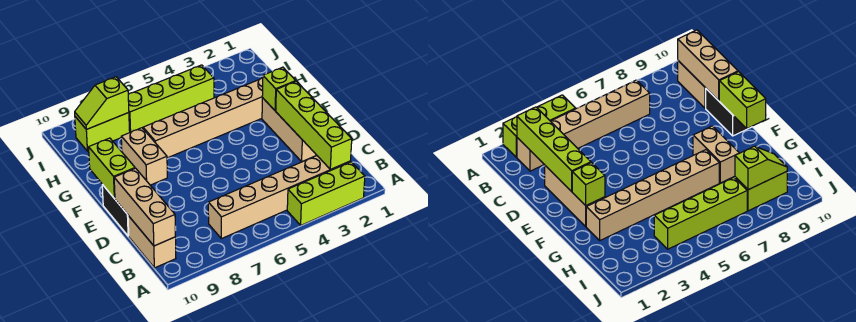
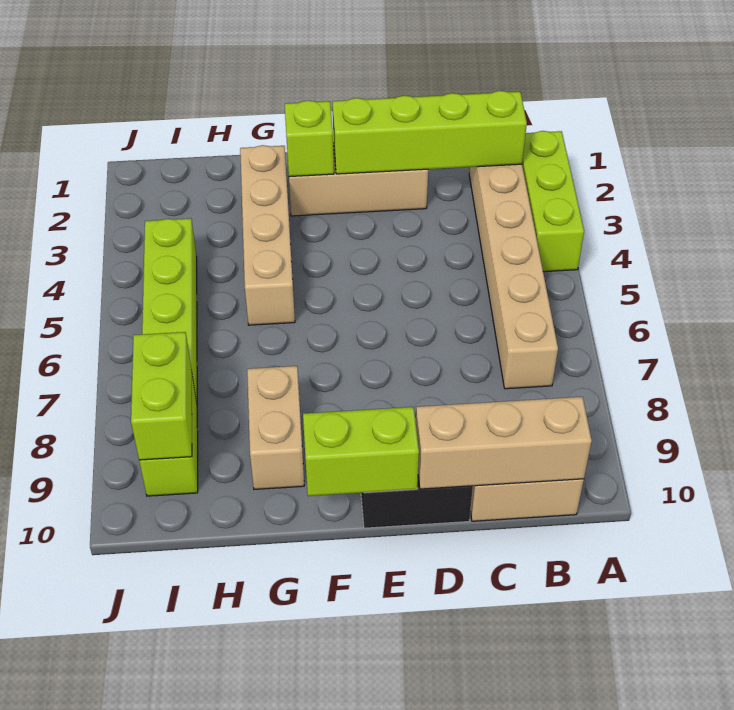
tan brick F8:G8 level 1 -> tan brick G8:G9 level 1
tan brick G2:G7 level 1 -> tan brick G2:G5 level 1
lime slope I8:I9 level 2 top 8 -> lime brick I8:I9 level 2

